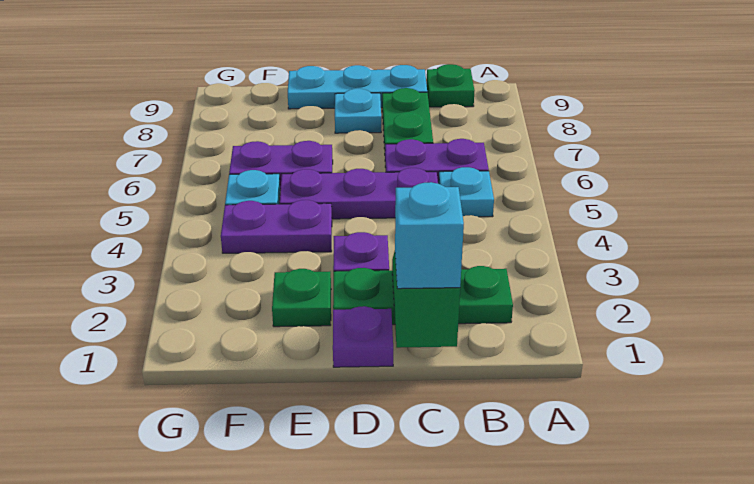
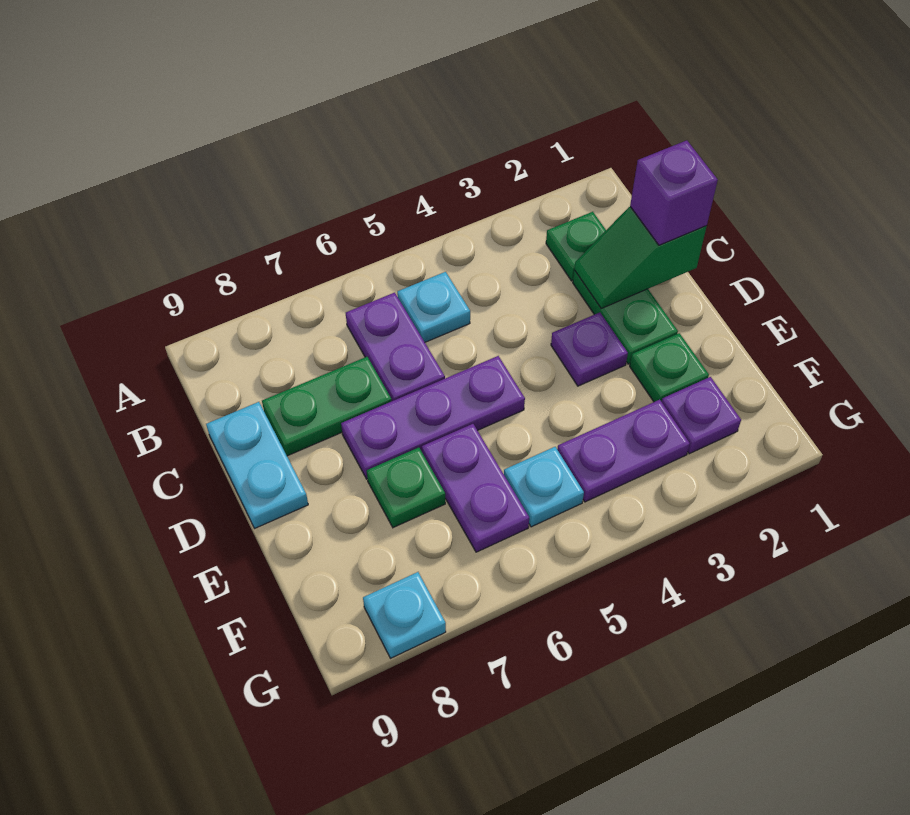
green plate B9 level 1 -> green plate E7 level 1
cyan brick C1 level 3 -> purple brick C1 level 3
purple plate C5:E5 level 1 -> purple plate D5:D7 level 1
cyan plate C9:E9 level 1 -> cyan plate C9:D9 level 1
purple plate D1 level 1 -> purple plate F2 level 1
cyan plate D8 level 1 -> cyan plate G8 level 1
purple plate E4:F4 level 1 -> purple plate F3:F4 level 1

